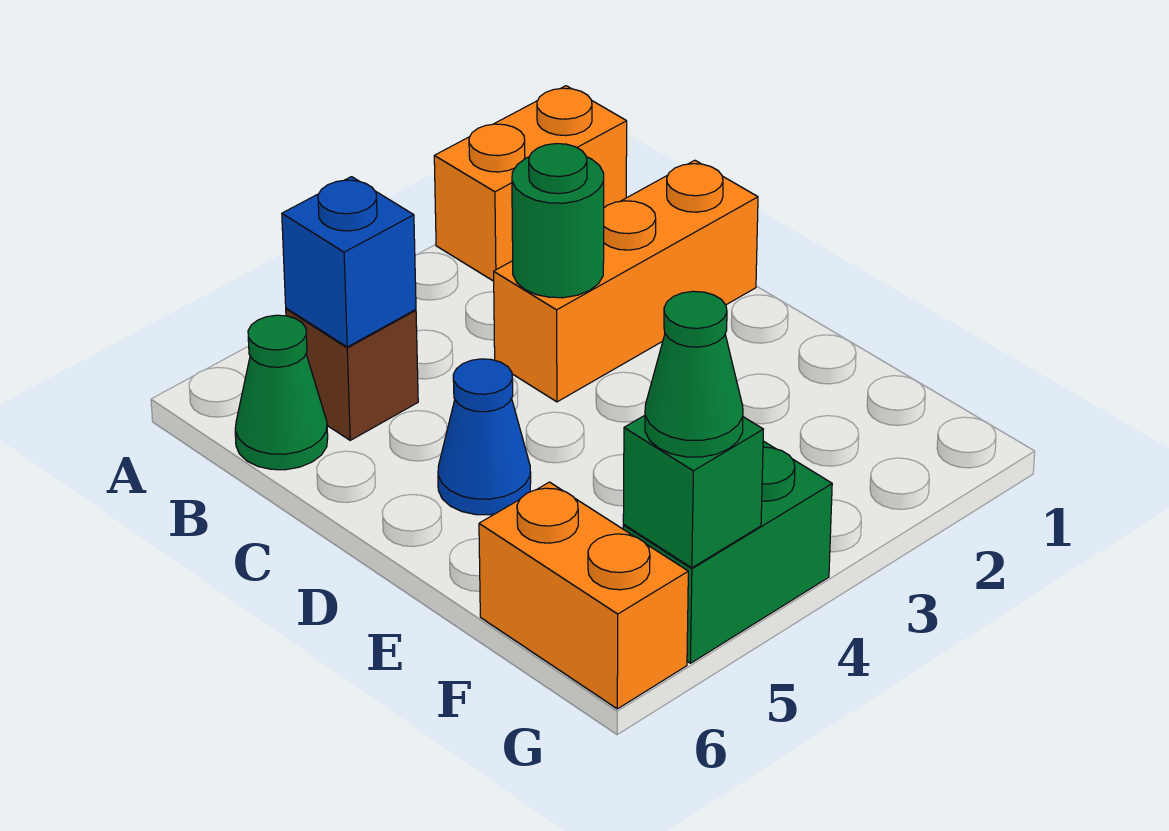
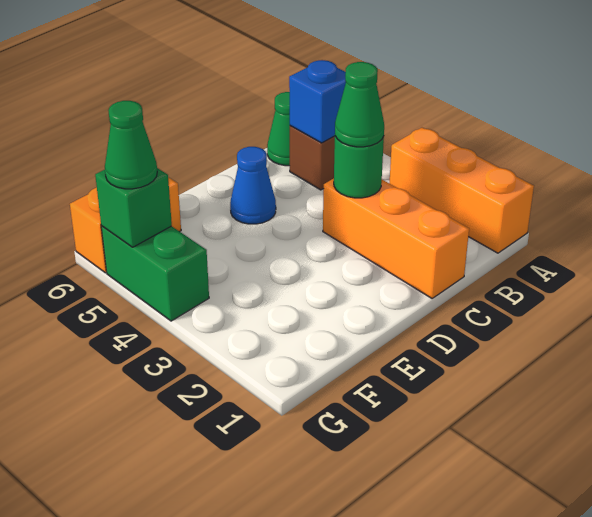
orange brick A1:A2 level 1 -> orange brick A1:A3 level 1
none -> green cone C3 level 3

